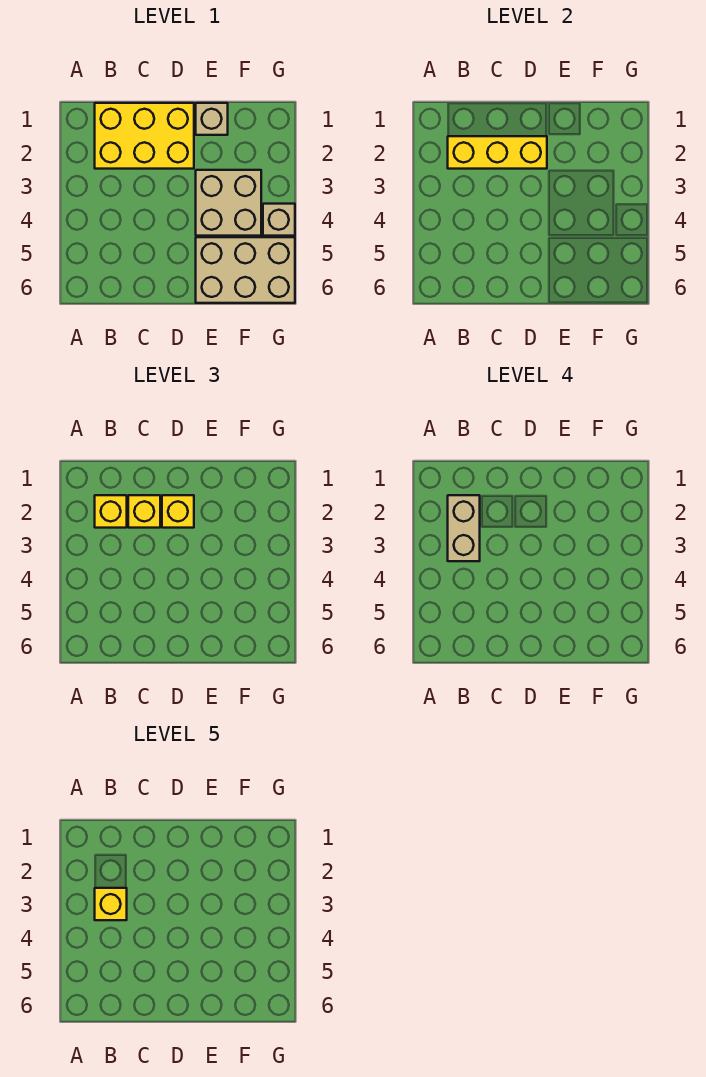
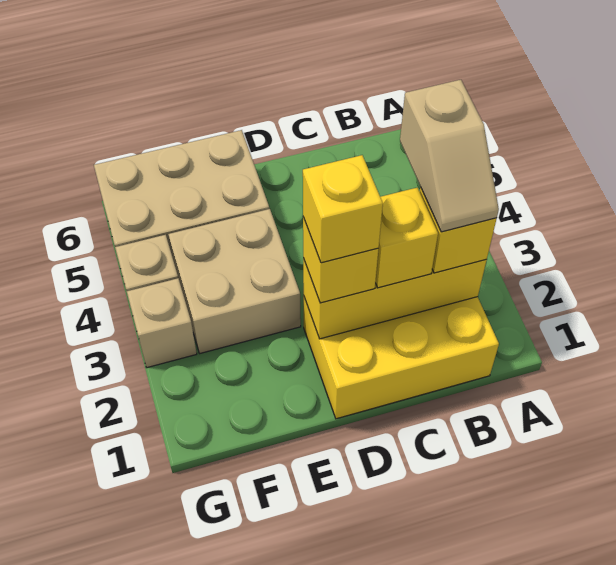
tan brick B2:B3 level 4 -> tan slope B2:B3 level 4 top 3
yellow brick B3 level 5 -> yellow brick D2 level 4
tan brick E1 level 1 -> tan brick G3 level 1

